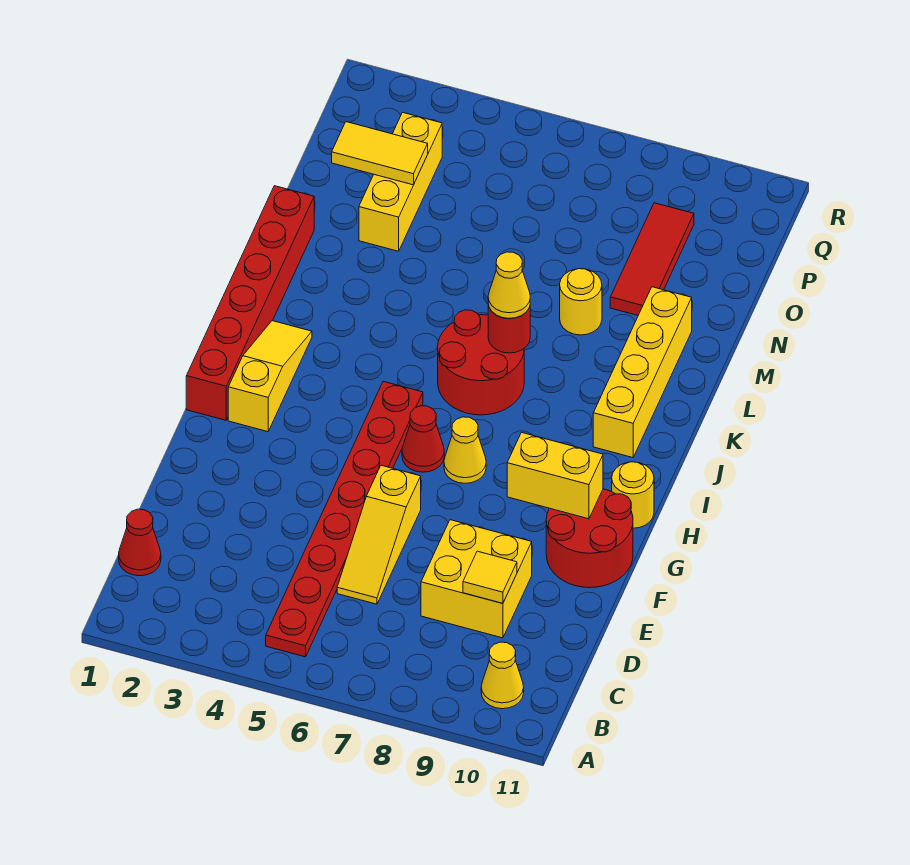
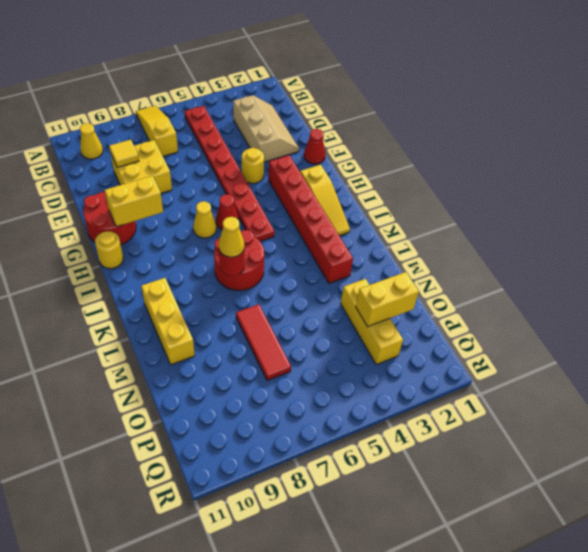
red cone C1 level 1 -> red cone F1 level 1
none -> tan slope C2:E3 level 1 top 3
yellow slope D6:F6 level 1 top F -> yellow slope A7:C7 level 1 top C
red brick H1:M1 level 1 -> red brick G3:L3 level 1
yellow brick J10:M10 level 1 -> yellow brick K10:M10 level 1
yellow round brick M8 level 1 -> yellow round brick F4 level 1
red tile N9:P9 level 1 -> red tile M7:O7 level 1
yellow tile O2:O3 level 2 -> yellow brick O2:O3 level 2

